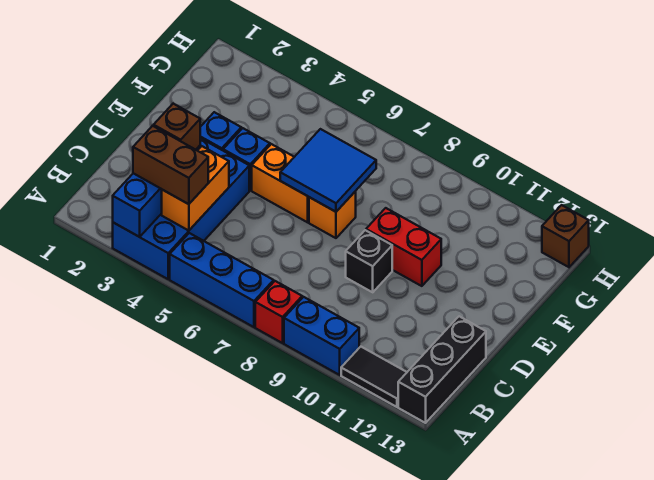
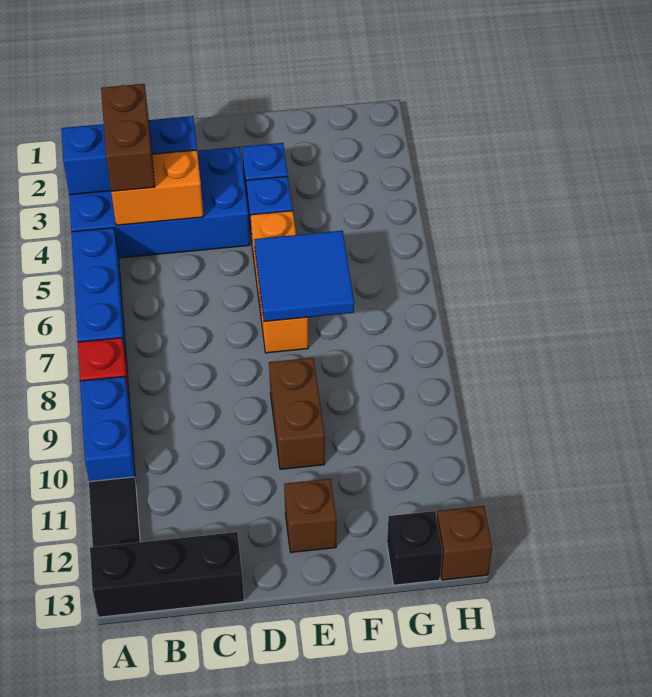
brown brick C3 level 3 -> brown brick E12 level 1
black brick D9 level 1 -> black brick G13 level 1
red brick E9:E10 level 1 -> brown brick E9:E10 level 1

